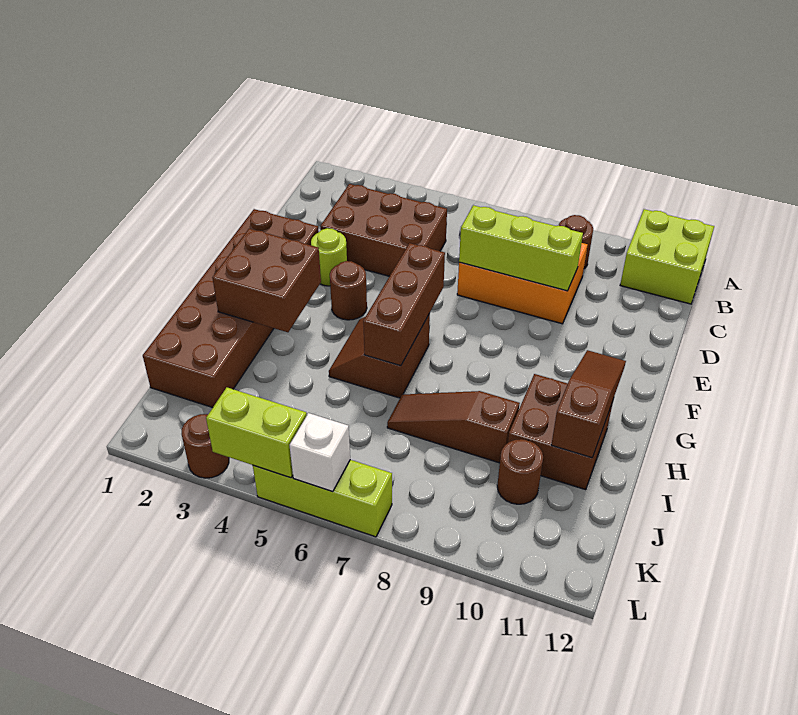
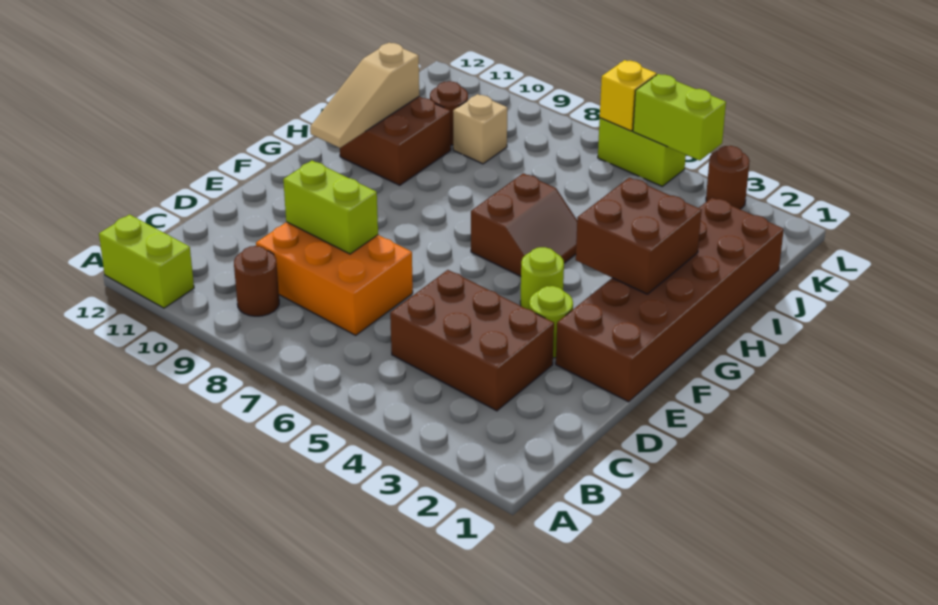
lime brick A11:B12 level 1 -> lime brick A11:A12 level 1
lime brick D7:D9 level 2 -> lime brick D8:D9 level 2
brown round brick F4 level 1 -> lime round brick F4 level 1
brown brick F6:H6 level 2 -> none
brown slope G11:I11 level 2 top I -> tan slope G11:I11 level 2 top I
brown slope I7:I9 level 1 top 9 -> none
none -> tan brick J9 level 1
lime brick L5:L7 level 1 -> lime brick L5:L6 level 1
white brick L6 level 2 -> yellow brick L6 level 2

